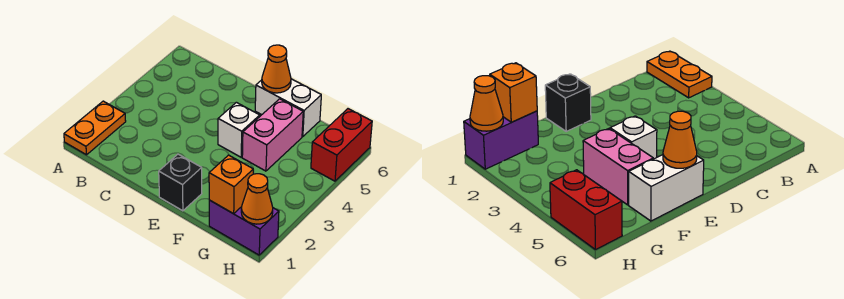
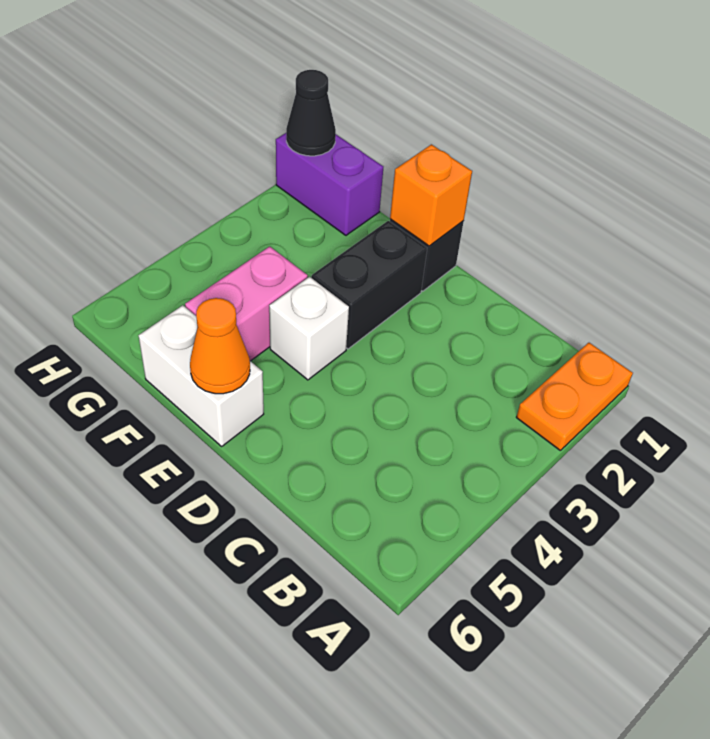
none -> black brick E2:E3 level 1
orange brick G1 level 2 -> orange brick E1 level 2
orange cone H1 level 2 -> black cone H1 level 2
red brick H5:H6 level 1 -> none

